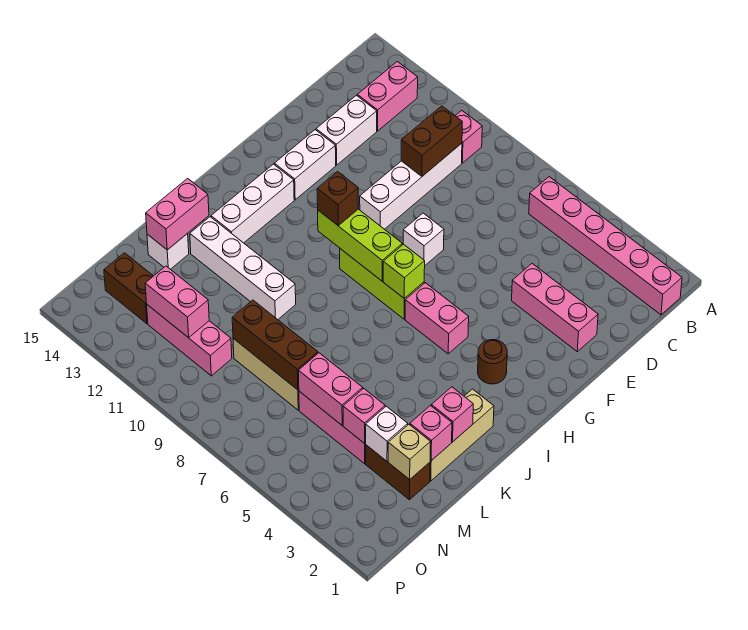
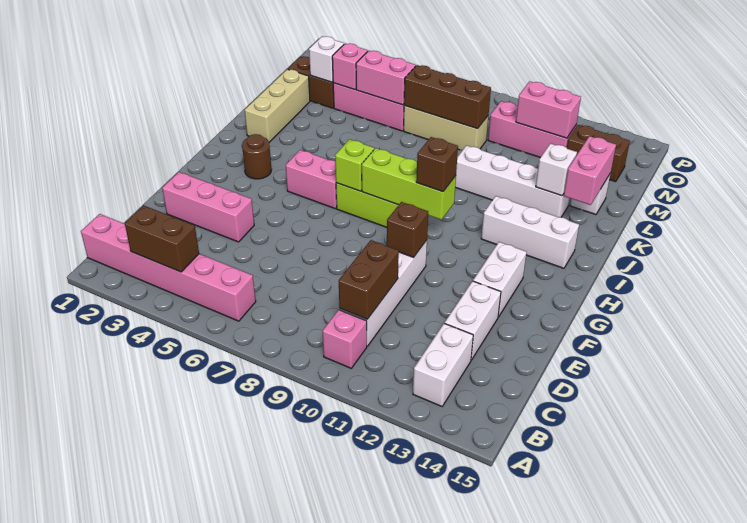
none -> brown brick B3:B4 level 2
pink brick B13:C13 level 1 -> white brick B13:C13 level 1
white brick F8 level 1 -> white brick K13 level 2
none -> brown brick F10 level 2
white brick H13:J13 level 1 -> white brick I12:I14 level 1
pink brick K2 level 2 -> none
pink brick L2 level 2 -> none
tan brick M2 level 2 -> none

